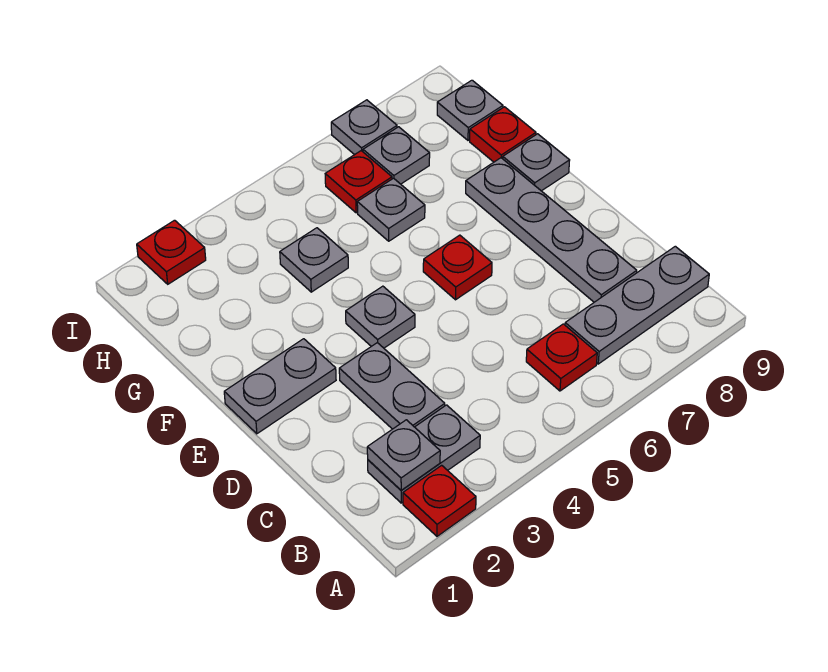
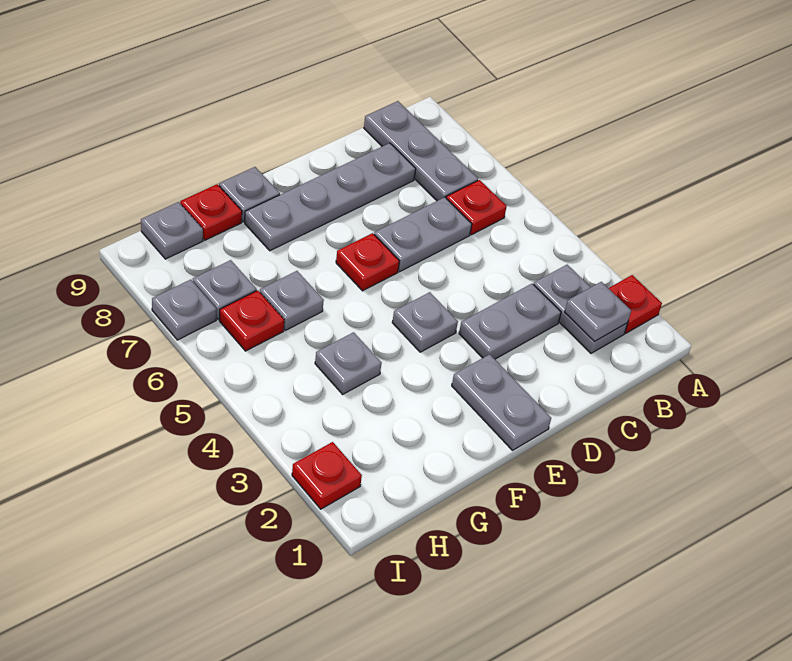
none -> grey plate C6:D6 level 1

